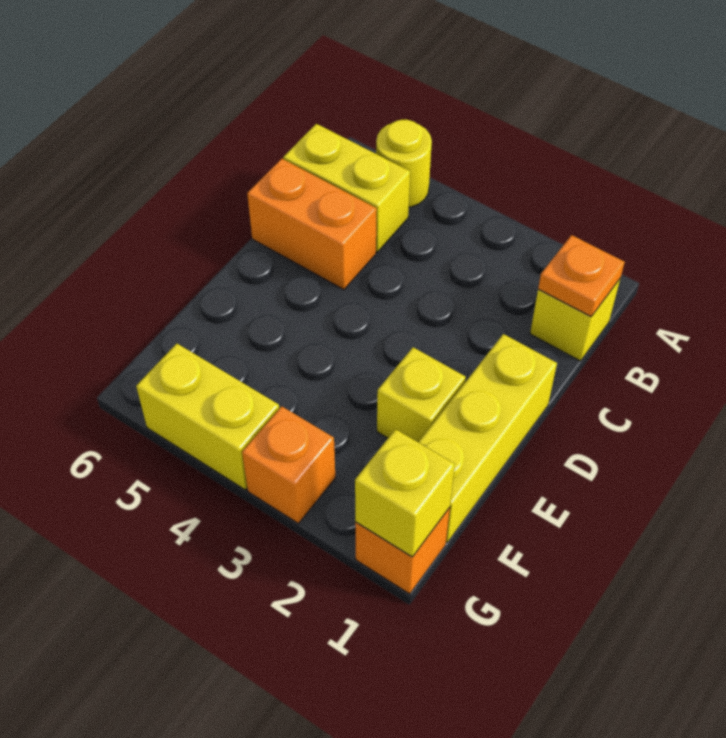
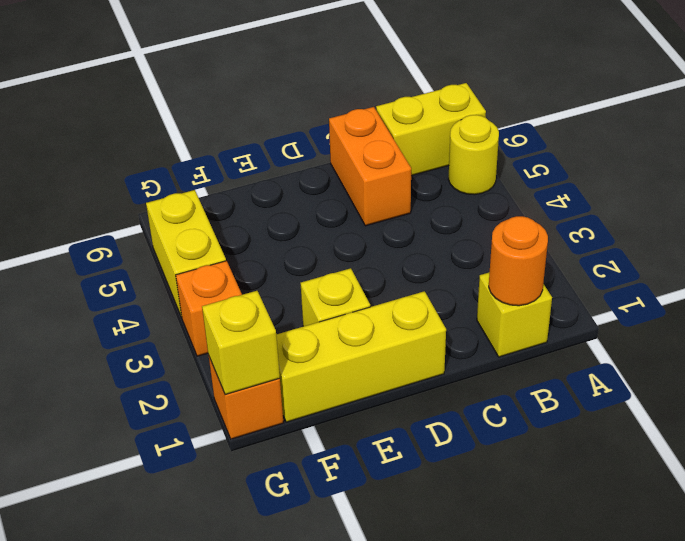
orange plate B1 level 2 -> orange round brick B1 level 2
yellow brick B5:B6 level 1 -> yellow brick A6:B6 level 1

